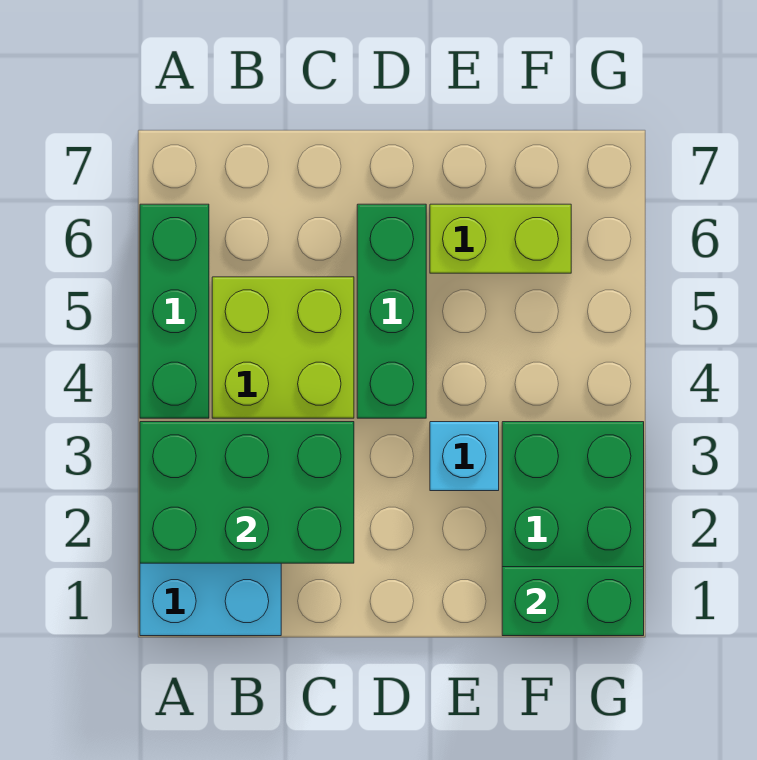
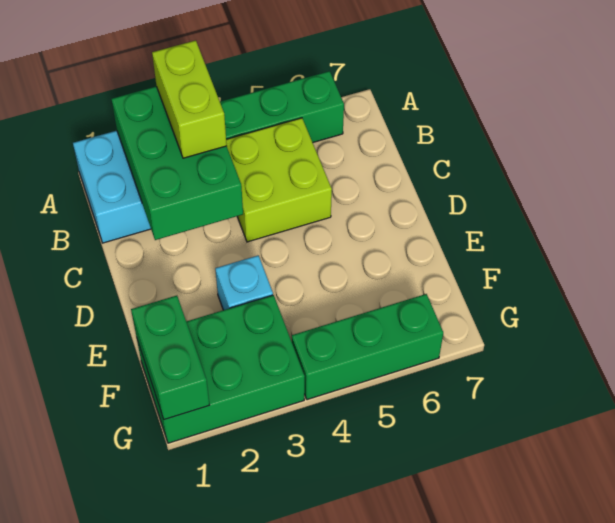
green brick D4:D6 level 1 -> green brick G4:G6 level 1
lime brick E6:F6 level 1 -> lime brick A3:B3 level 3

